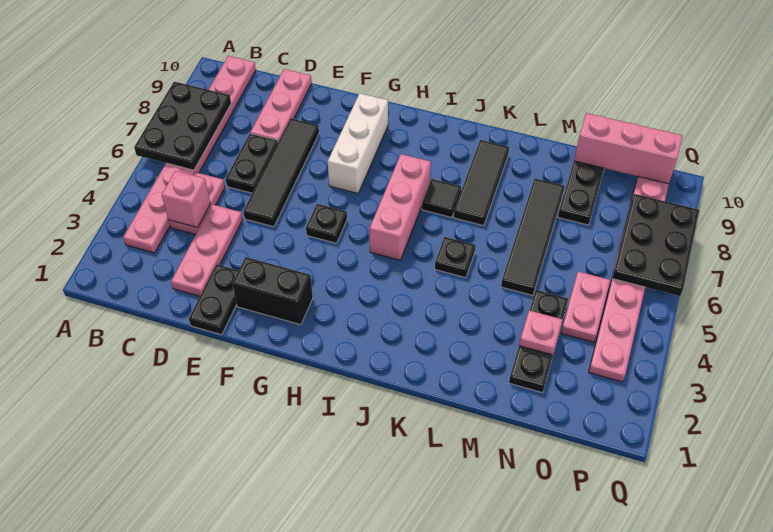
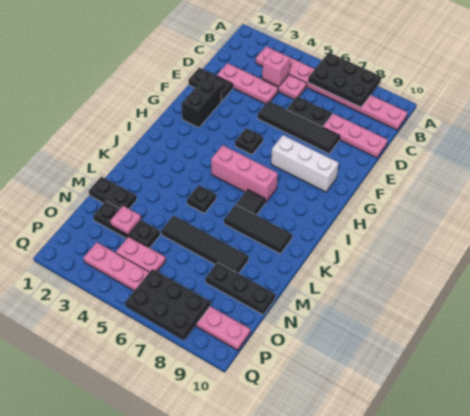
none -> black plate M1:M2 level 1
pink brick N10:P10 level 2 -> none

